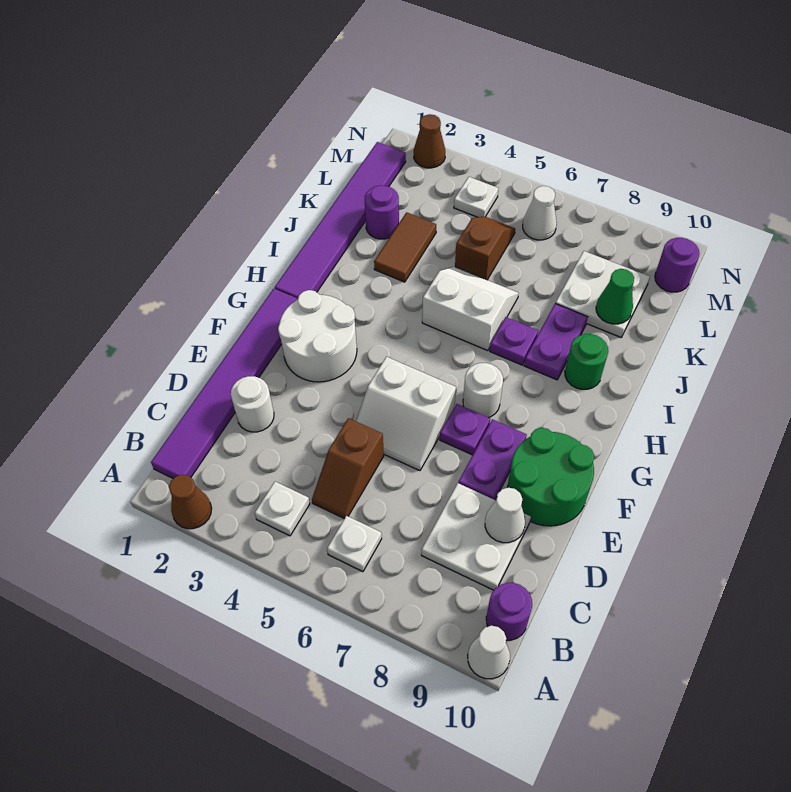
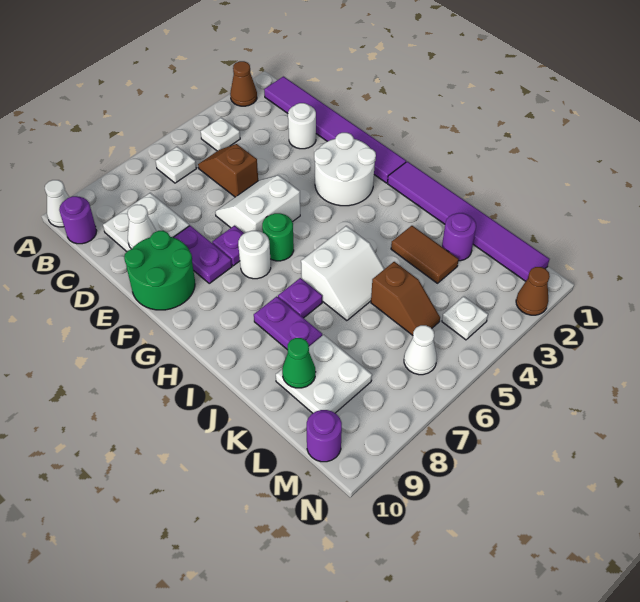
green round brick I9 level 1 -> green round brick G6 level 1

